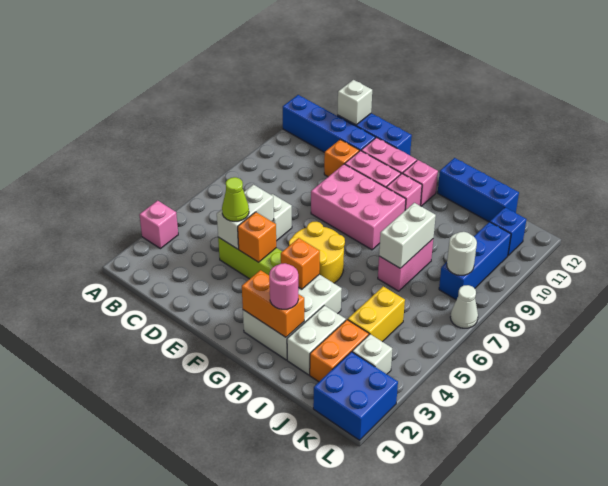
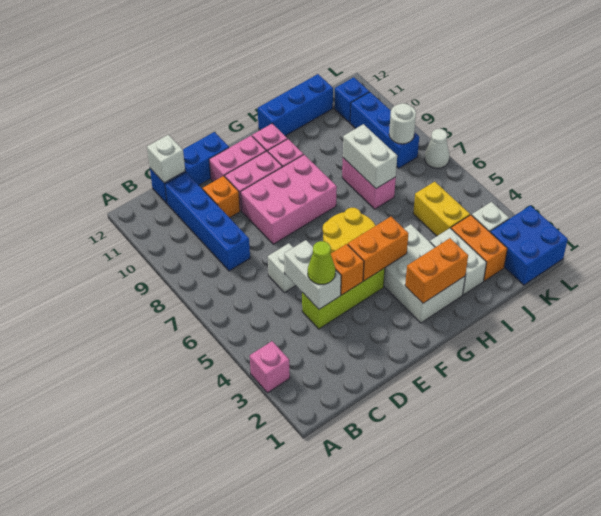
blue brick A11:D11 level 1 -> blue brick C8:C11 level 1
orange brick G4 level 2 -> orange brick F4:G4 level 2
pink round brick H2 level 3 -> none

